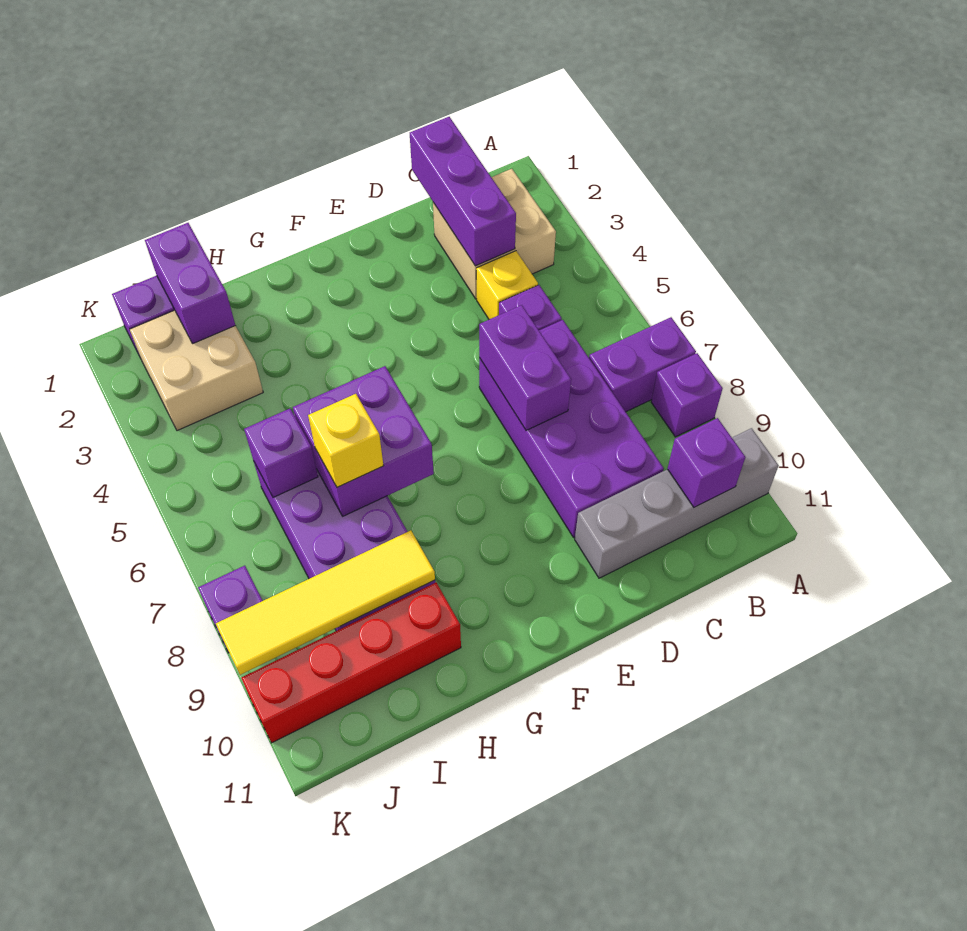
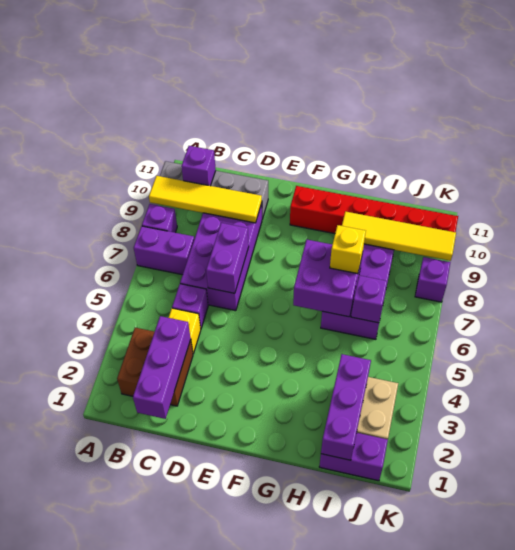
none -> yellow tile A9:D9 level 2
tan brick B2:C3 level 1 -> brown brick B2:C3 level 1
red brick H10:K10 level 1 -> red brick F10:K10 level 1
purple brick I1:I2 level 2 -> purple brick I1:I3 level 2

